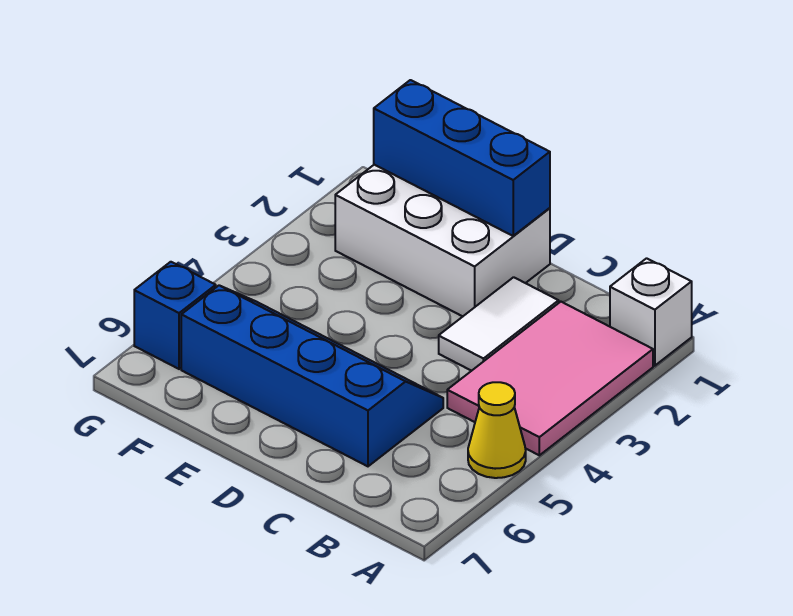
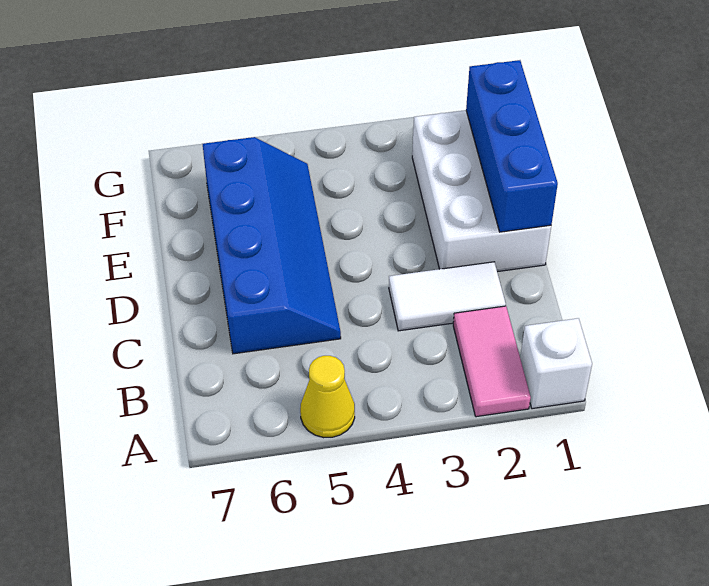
pink tile A2:B4 level 1 -> pink tile A2:B2 level 1
blue brick G6 level 1 -> none

